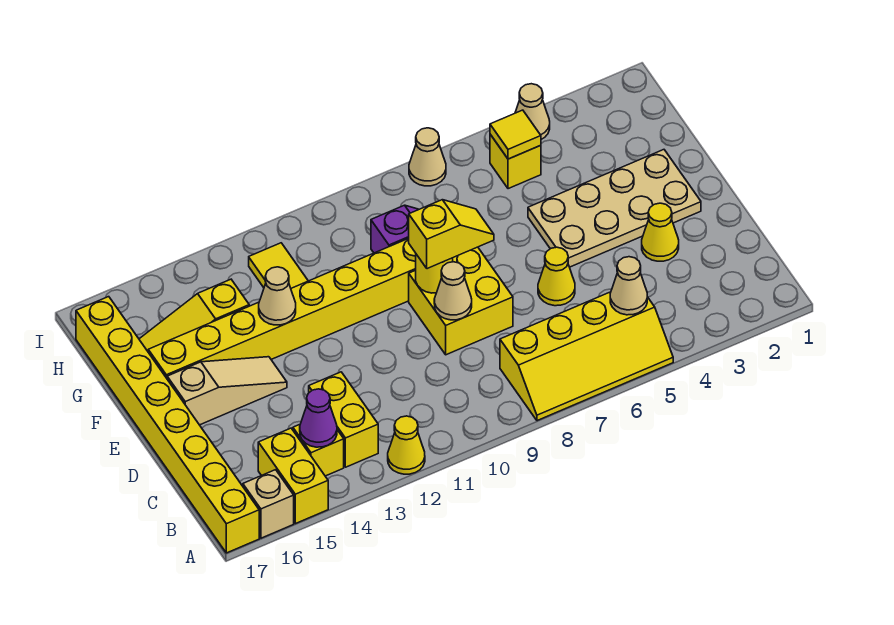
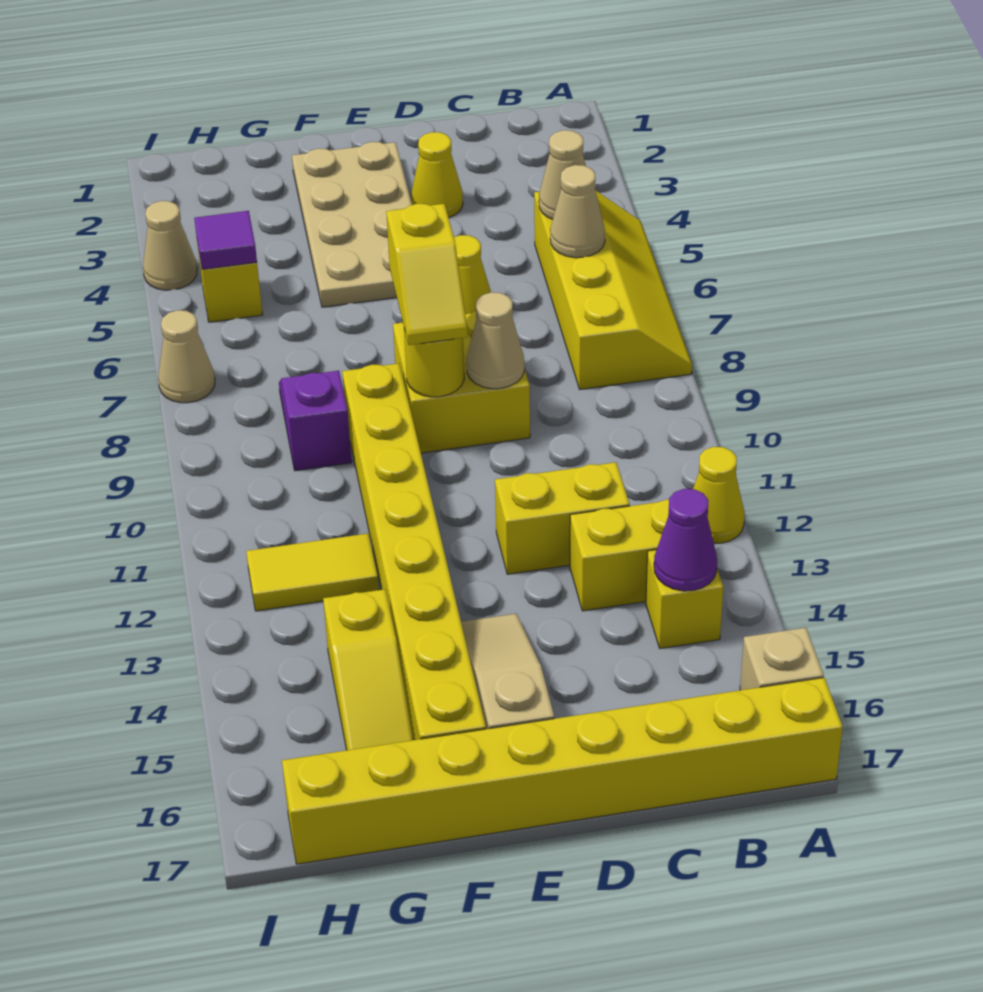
yellow brick A15:B15 level 1 -> yellow brick C12:D12 level 1
yellow slope E8:E9 level 3 top 9 -> yellow slope E8:E9 level 3 top 8
tan cone F13 level 2 -> tan cone B6 level 2
yellow tile H5 level 2 -> purple tile H5 level 2

